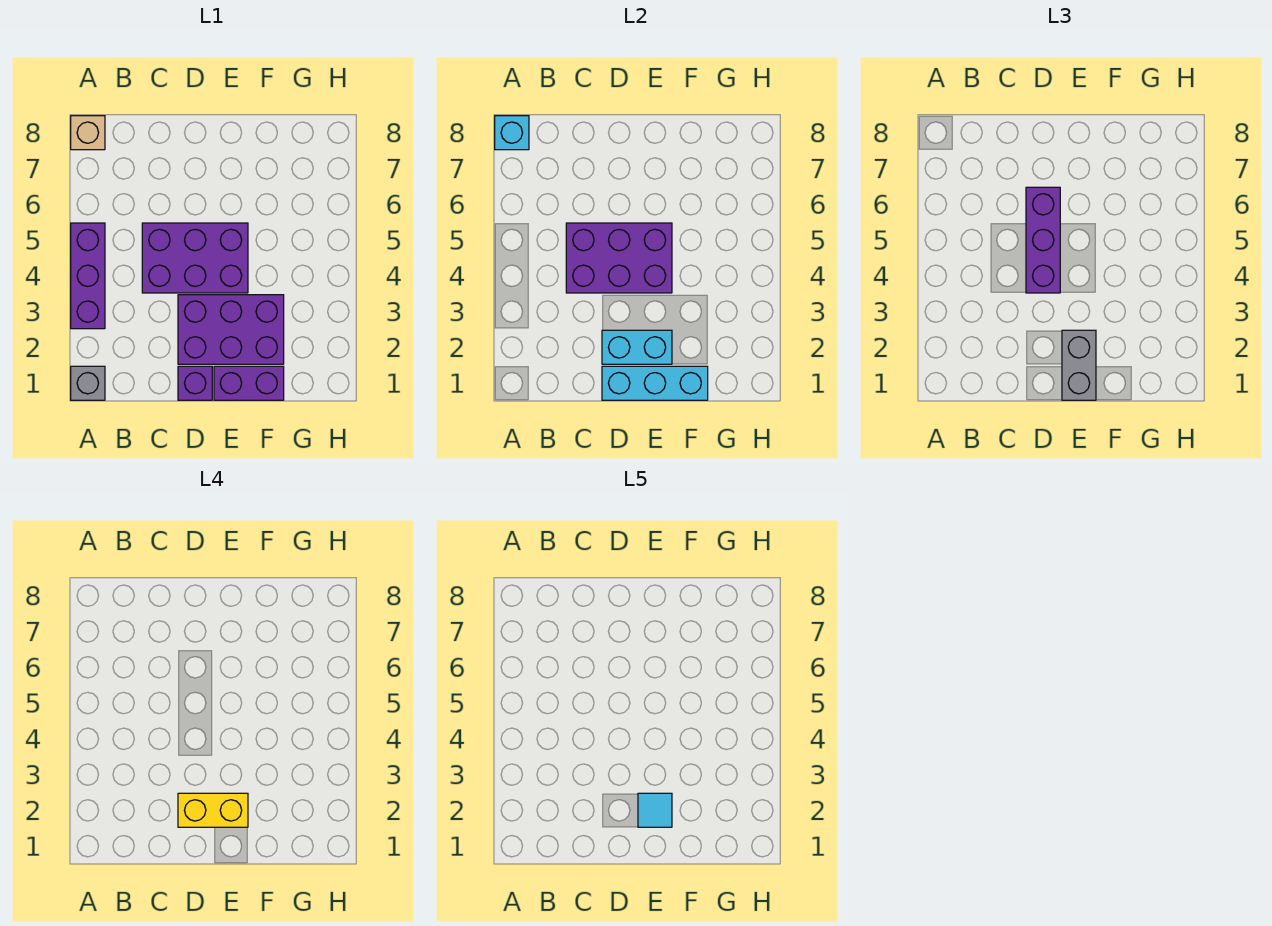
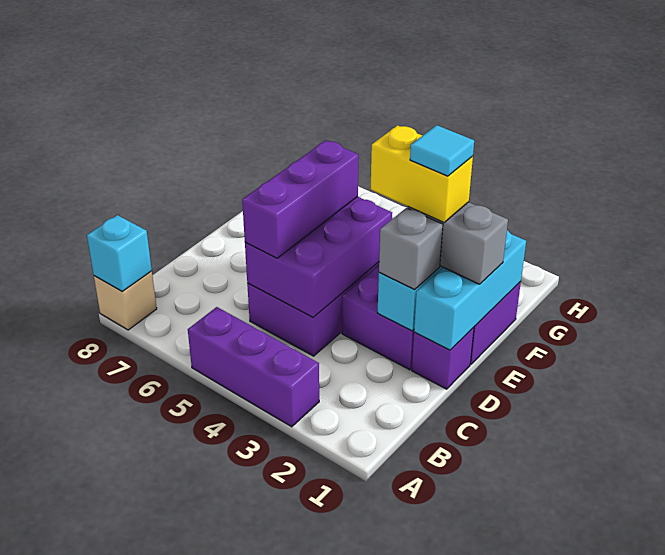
grey brick A1 level 1 -> grey brick D2 level 3
yellow brick D2:E2 level 4 -> yellow brick E2:E3 level 4
purple brick D4:D6 level 3 -> purple brick C5:E5 level 3

